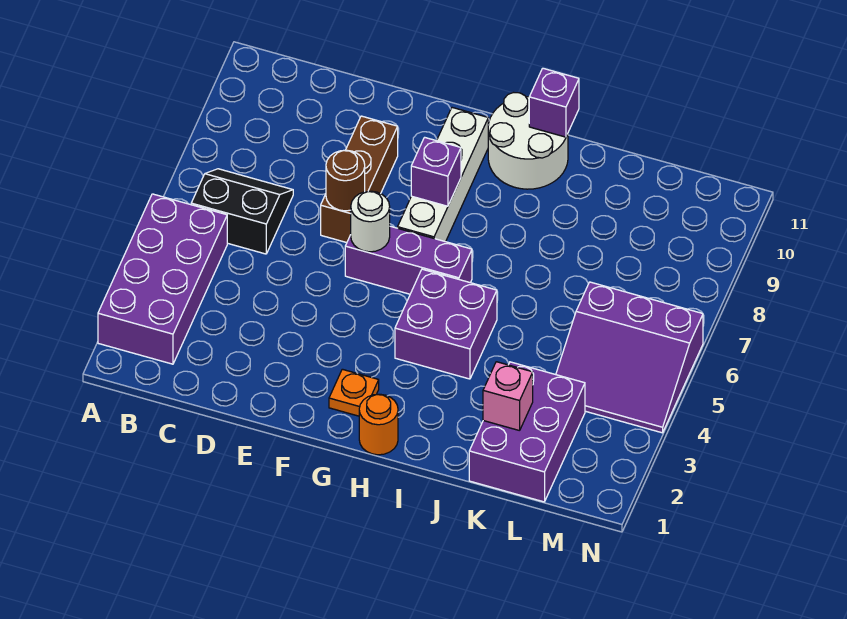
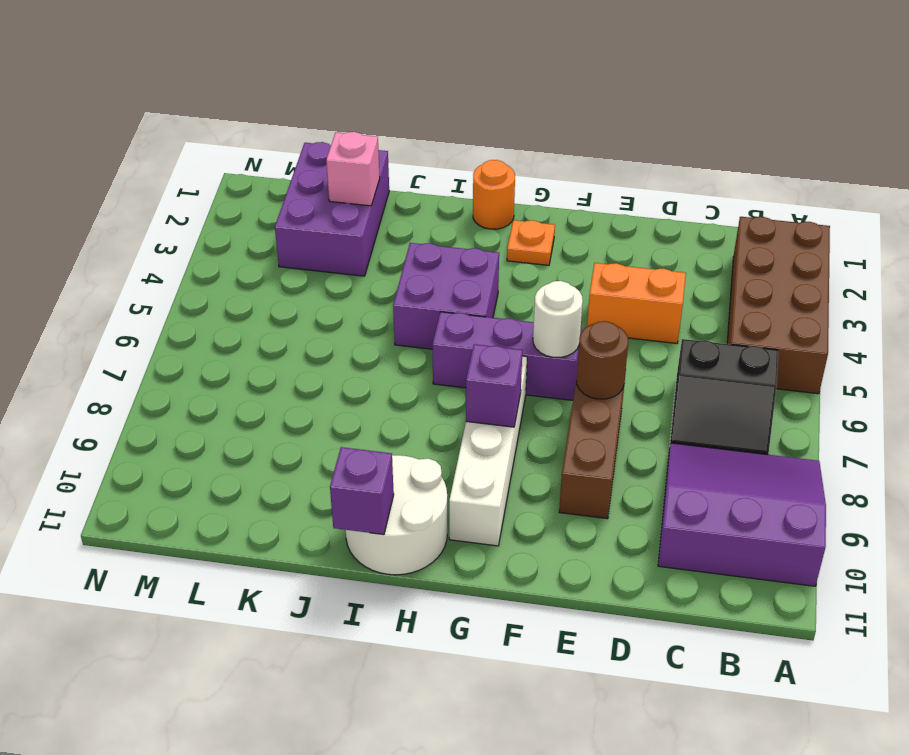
purple brick A2:B5 level 1 -> brown brick A2:B5 level 1
none -> orange brick D4:E4 level 1
purple slope L4:N6 level 1 top 6 -> purple slope A8:C10 level 1 top 10

